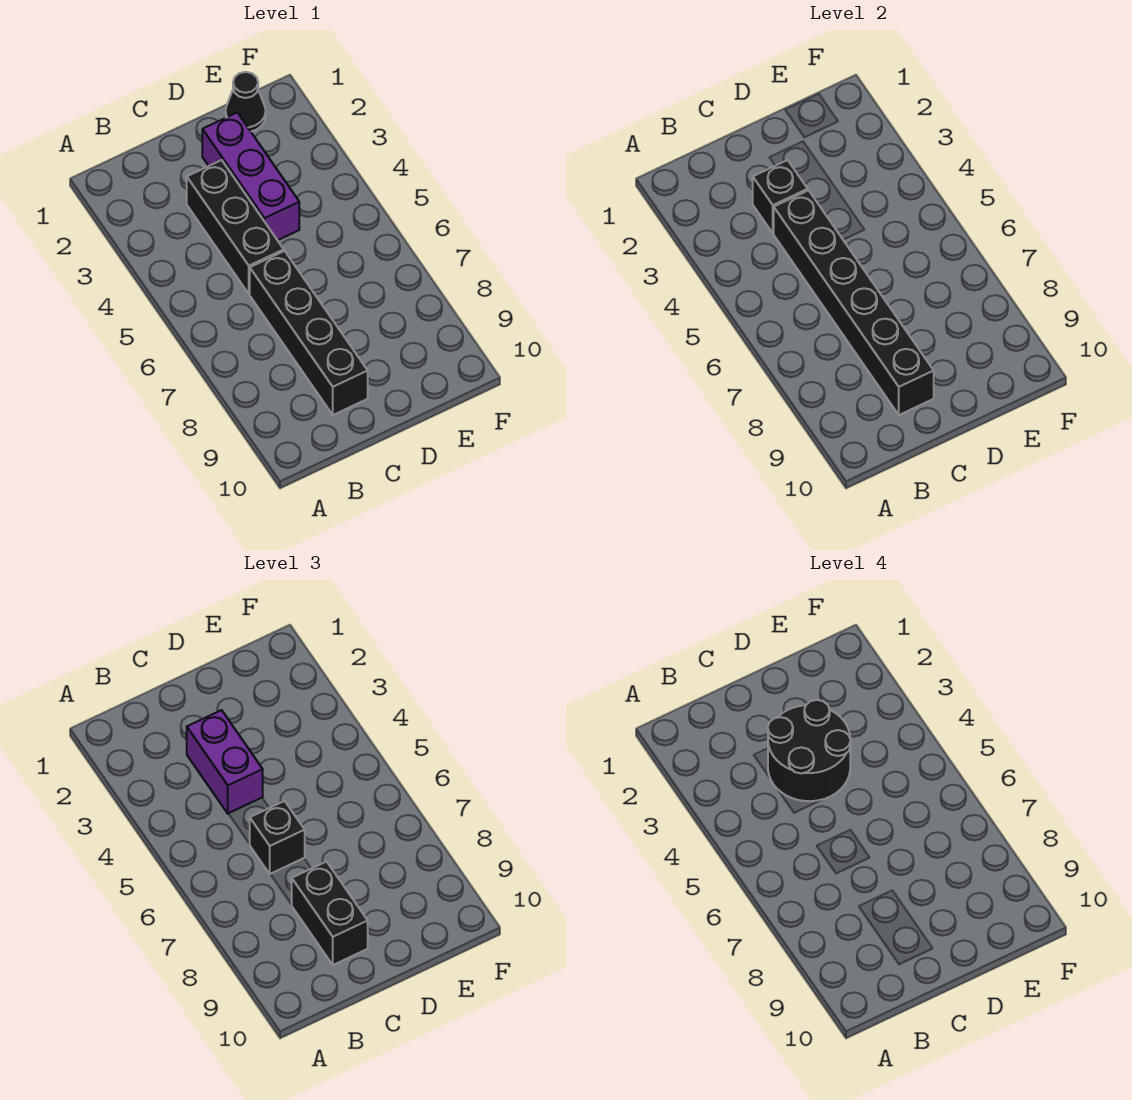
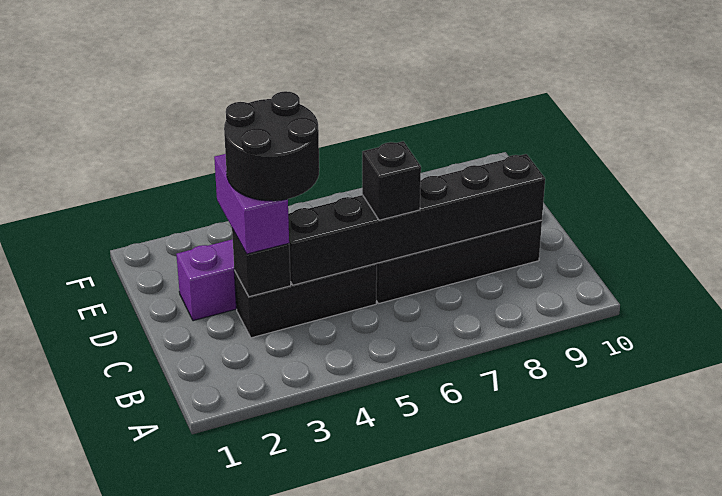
purple brick C3:C4 level 3 -> purple brick C3:D3 level 3
black brick C8:C9 level 3 -> none
black cone E1 level 1 -> none

